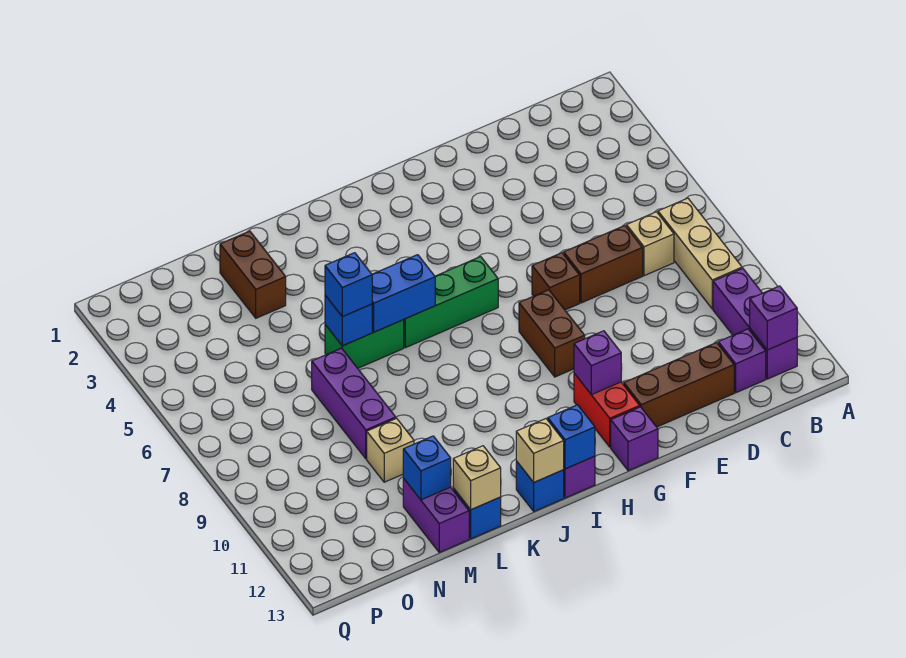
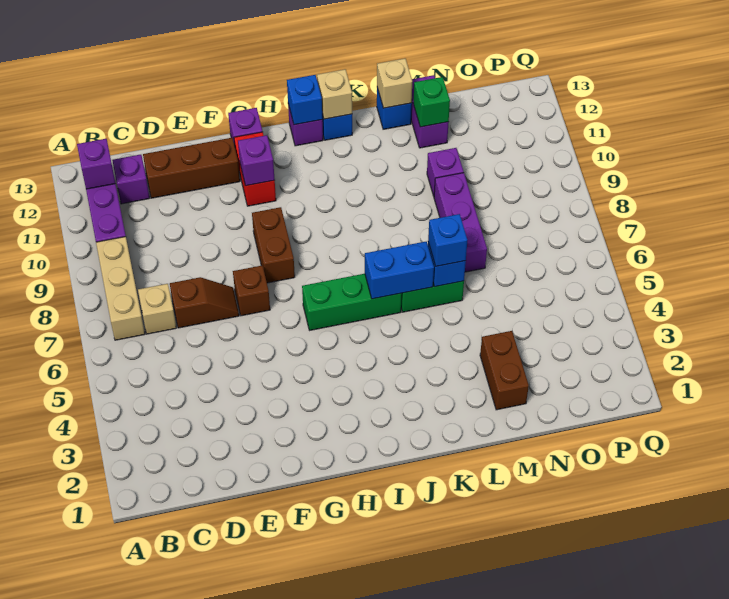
brown brick D7:E7 level 1 -> brown slope D7:E7 level 1 top D
tan brick M10 level 1 -> purple brick M10 level 1
blue brick M12 level 2 -> green brick M12 level 2

